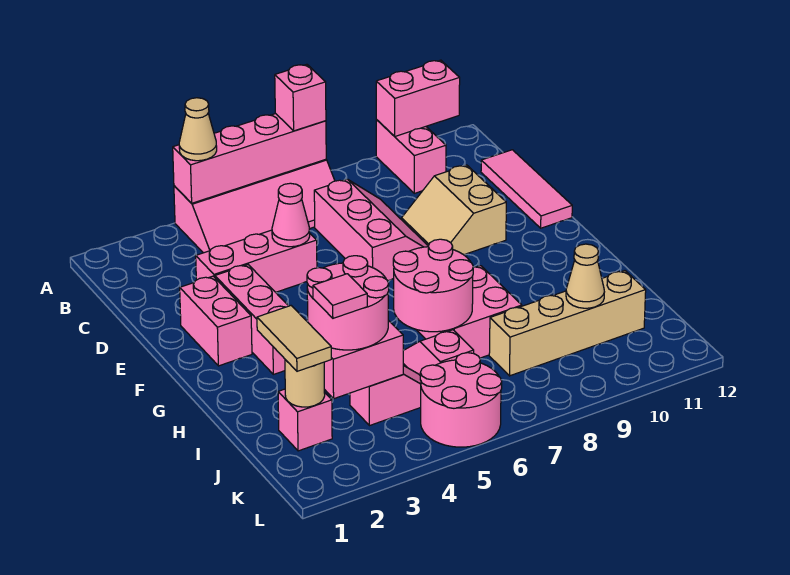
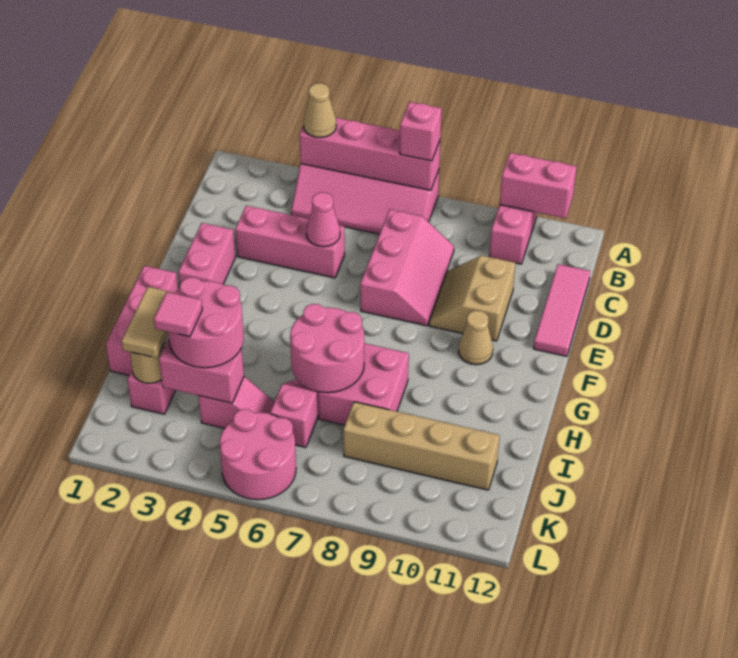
pink brick E3:G3 level 1 -> pink brick G1:I1 level 1
tan cone J10 level 2 -> tan cone F10 level 1

